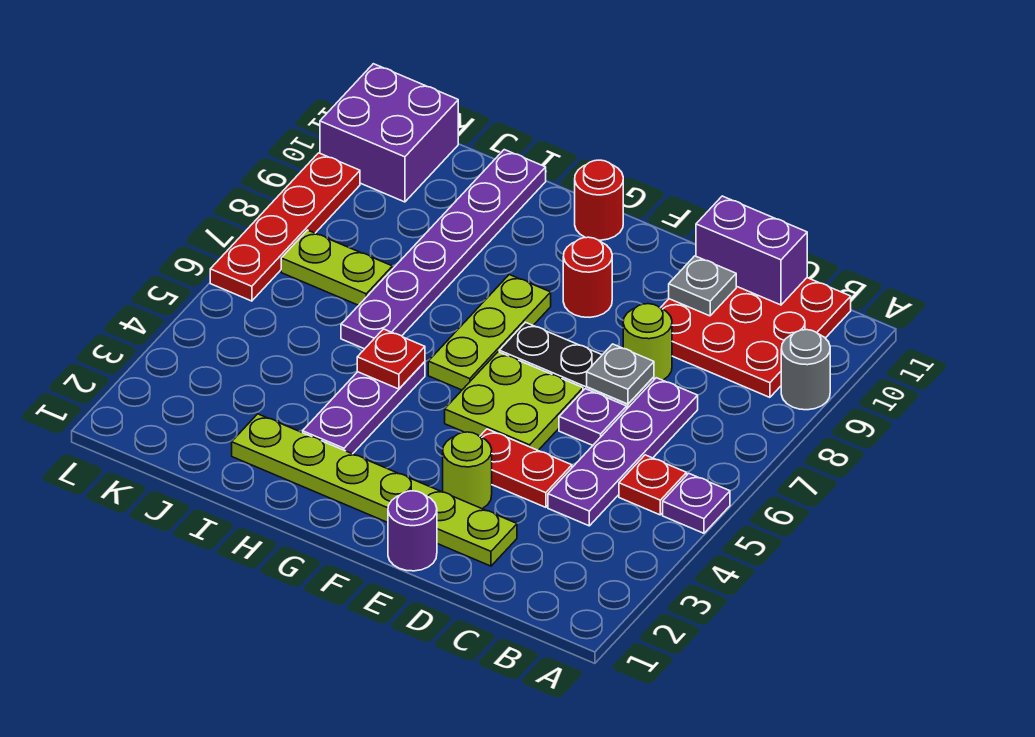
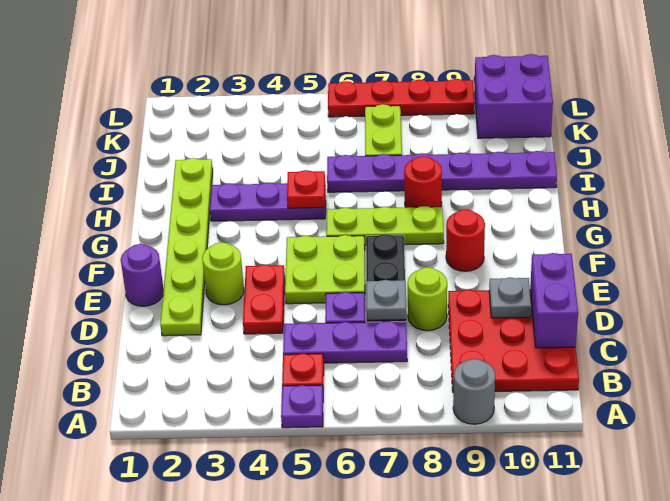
purple plate C4:C7 level 1 -> purple plate C5:C7 level 1
red round brick G11 level 1 -> red round brick H8 level 1

